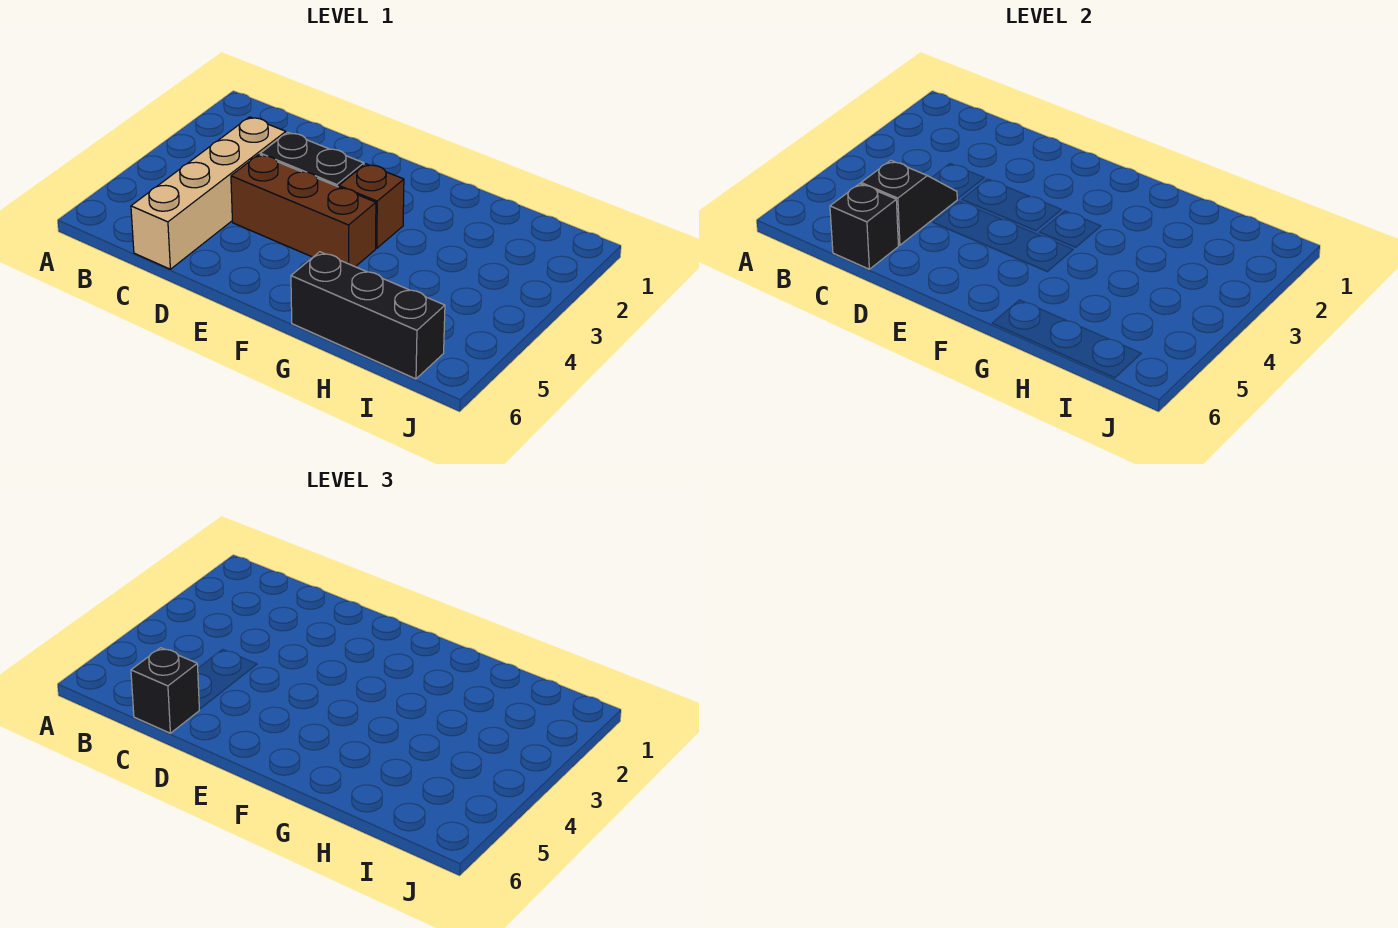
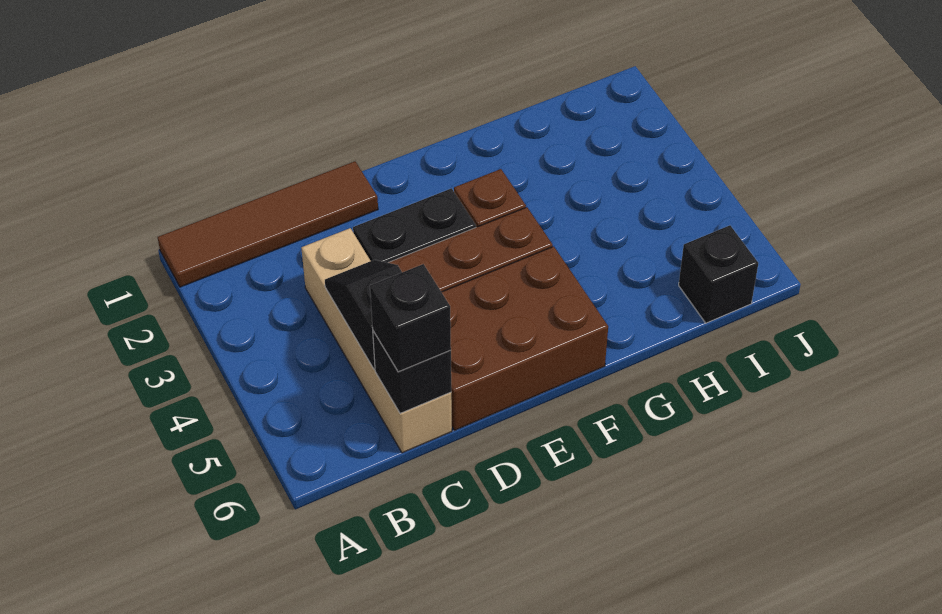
none -> brown tile A1:D1 level 1
none -> brown brick D5:F6 level 1
black brick G6:I6 level 1 -> black brick I6 level 1

